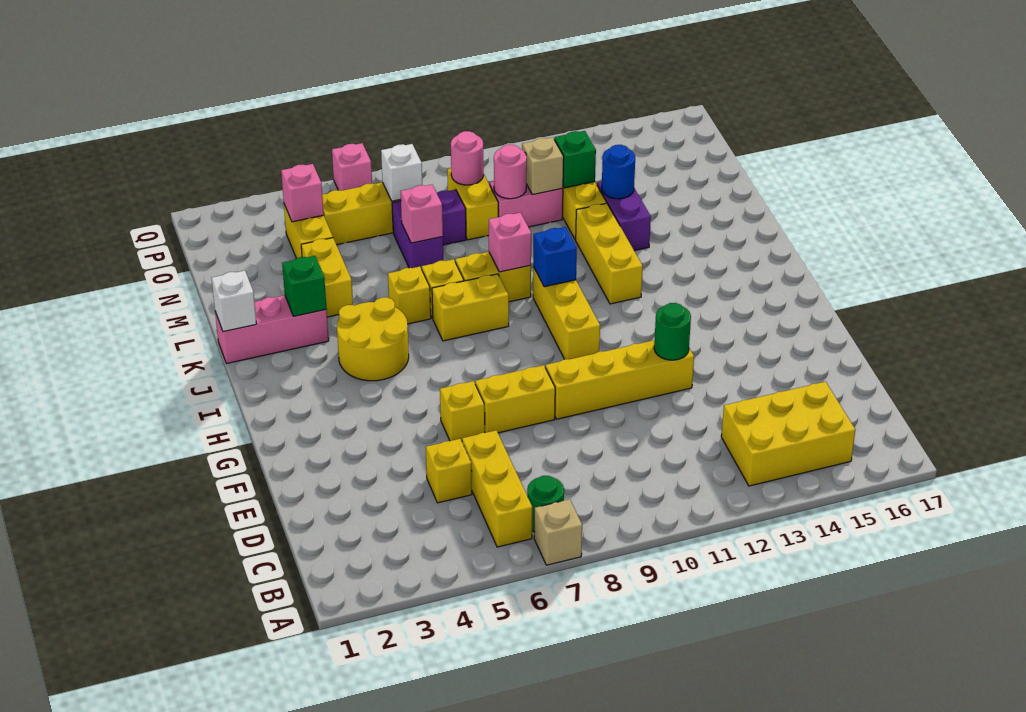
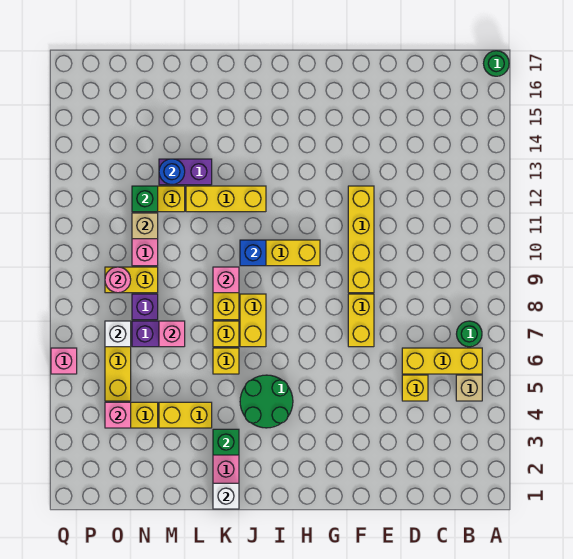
tan brick A7 level 1 -> tan brick B5 level 1
yellow brick B13:C15 level 1 -> none
yellow brick F6 level 1 -> none
green round brick F12 level 2 -> green round brick A17 level 1
yellow round brick I4:J5 level 1 -> green round brick I4:J5 level 1
pink round brick N10 level 2 -> none

